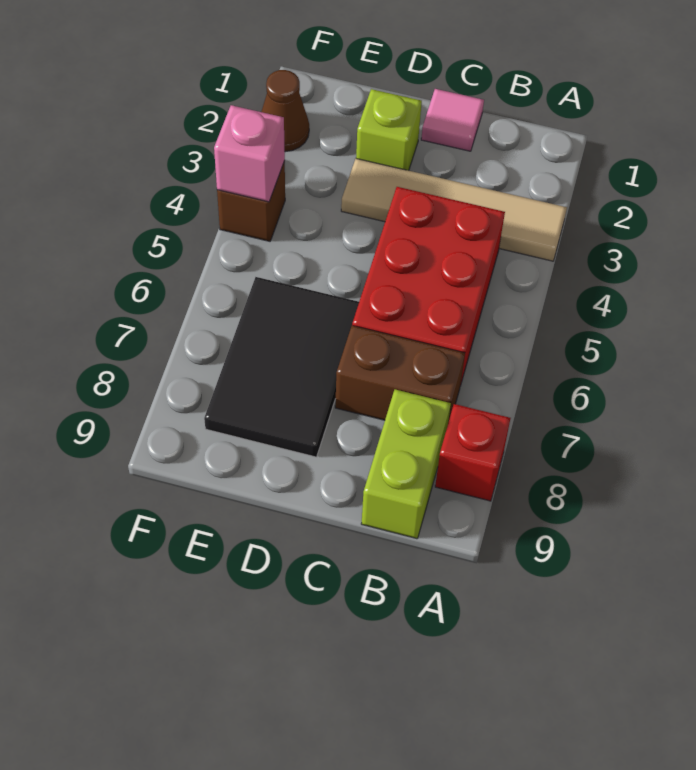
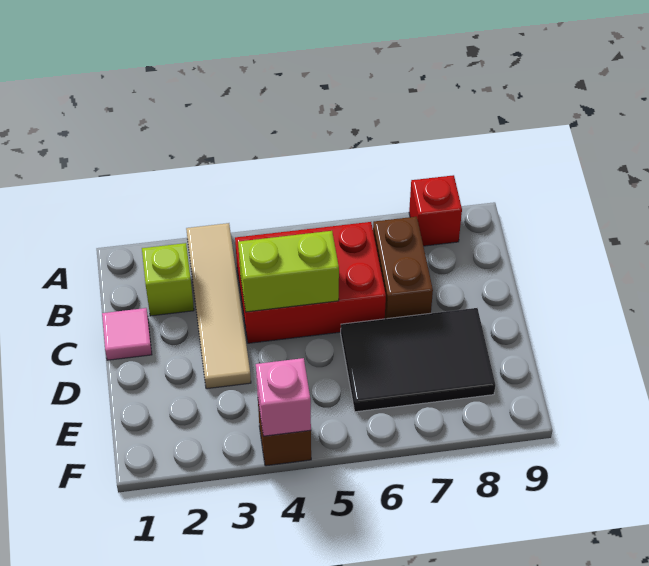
lime brick B8:B9 level 1 -> lime brick C4:C5 level 2
lime brick D2 level 1 -> lime brick B2 level 1
brown cone F2 level 1 -> none

